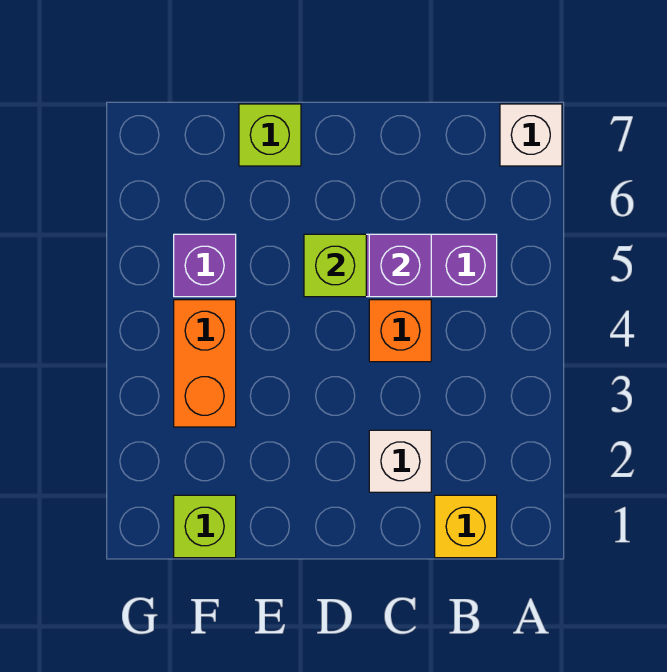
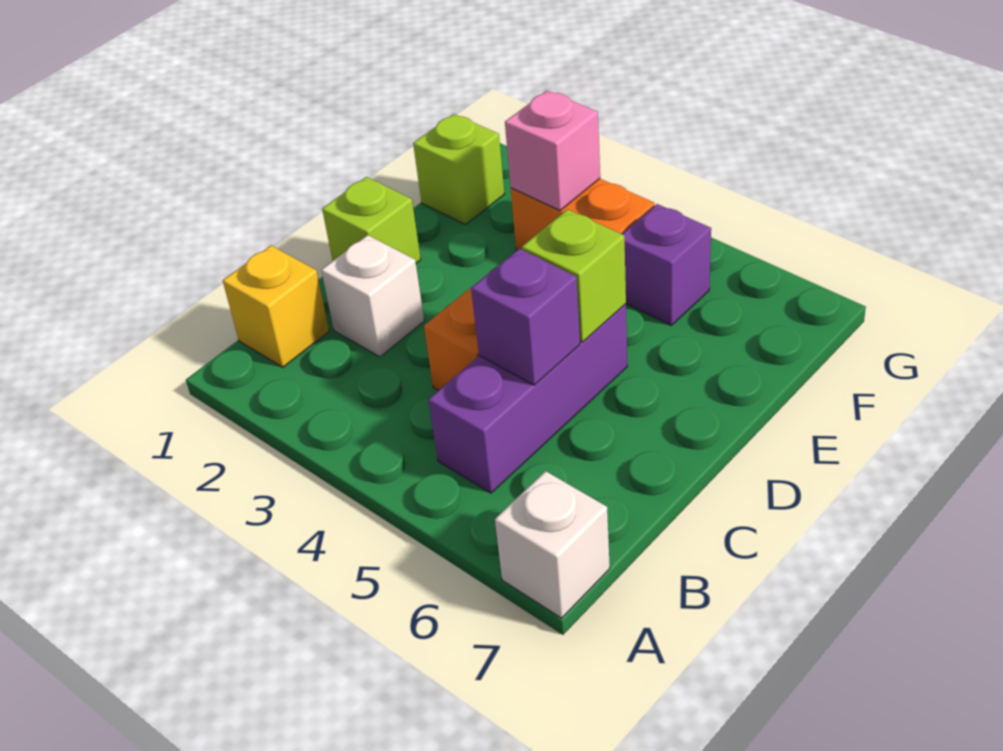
lime brick E7 level 1 -> lime brick D1 level 1
none -> pink brick F3 level 2

